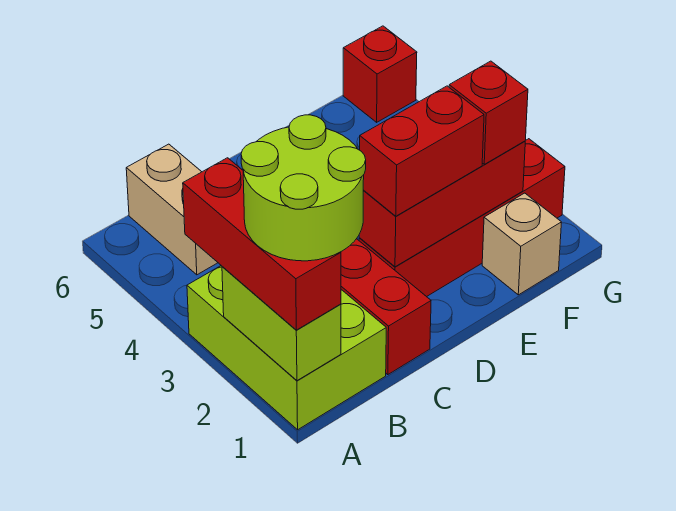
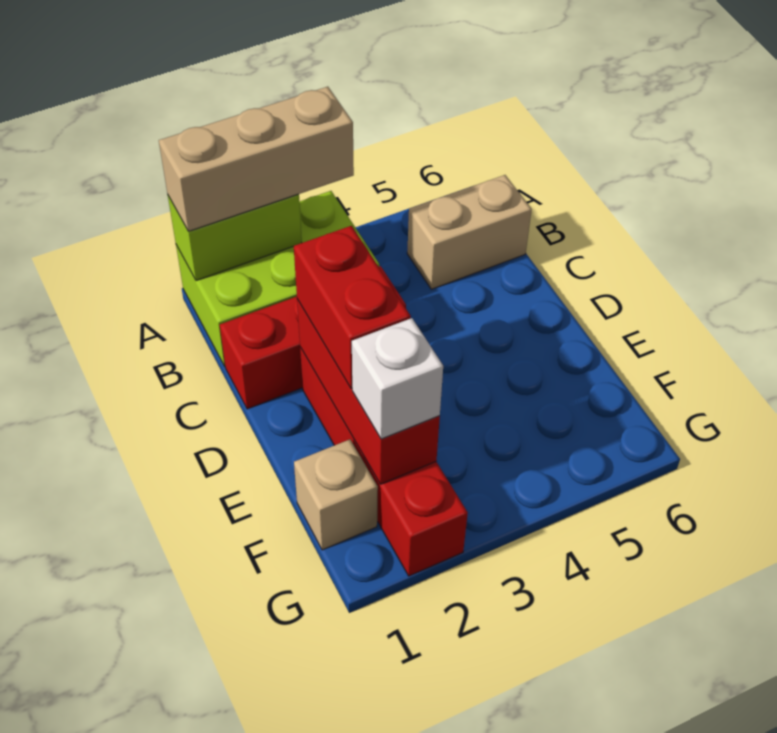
red brick A1:A3 level 3 -> tan brick A1:A3 level 3
lime round brick A1:B2 level 4 -> none
red brick F2 level 3 -> white brick F2 level 3
red brick G6 level 1 -> none

